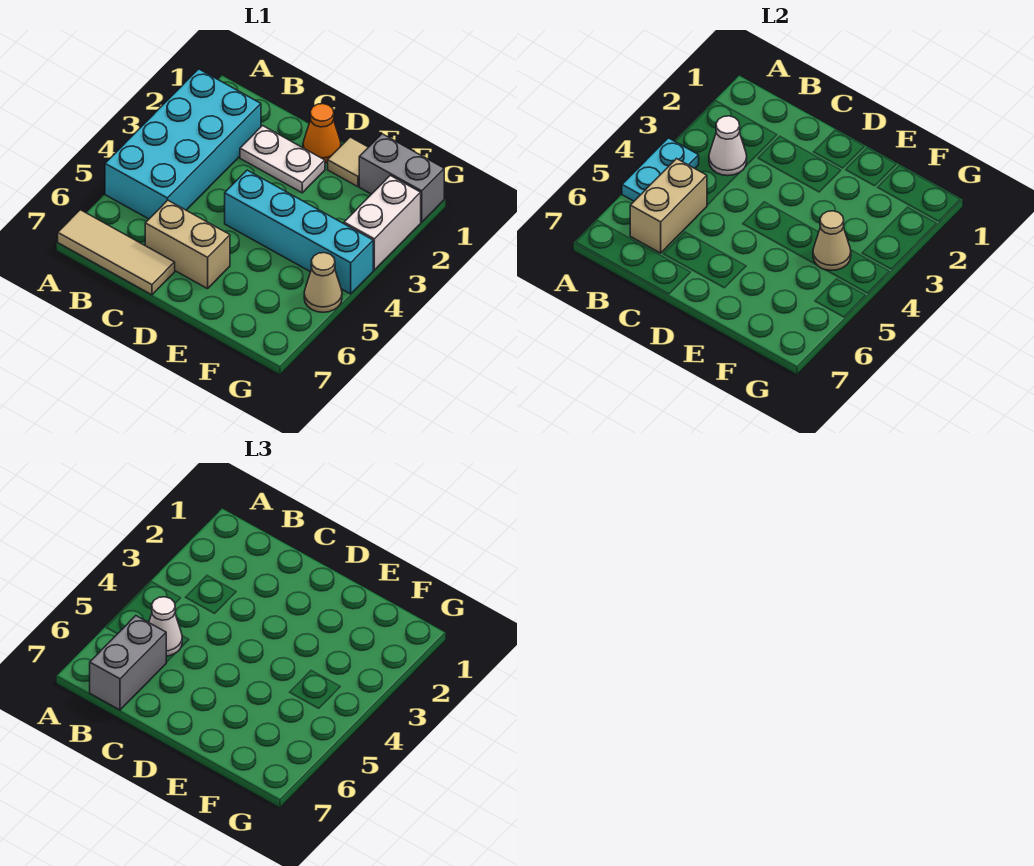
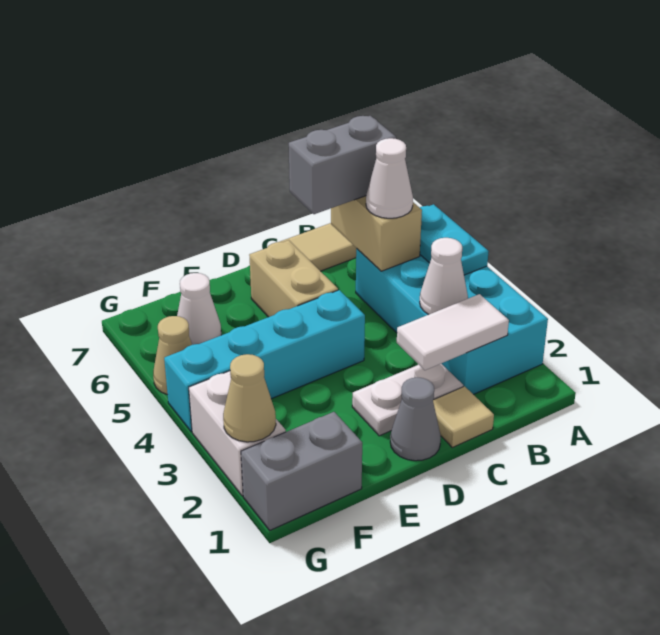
none -> white tile B2:C2 level 2
grey brick B6:B7 level 3 -> grey brick B6:C6 level 3
tan brick C6:D6 level 1 -> tan brick D5:D6 level 1
orange cone D1 level 1 -> grey cone D1 level 1
tan tile E1 level 1 -> tan tile C1 level 1
tan cone F4 level 2 -> tan cone G2 level 2
none -> white cone F6 level 1

